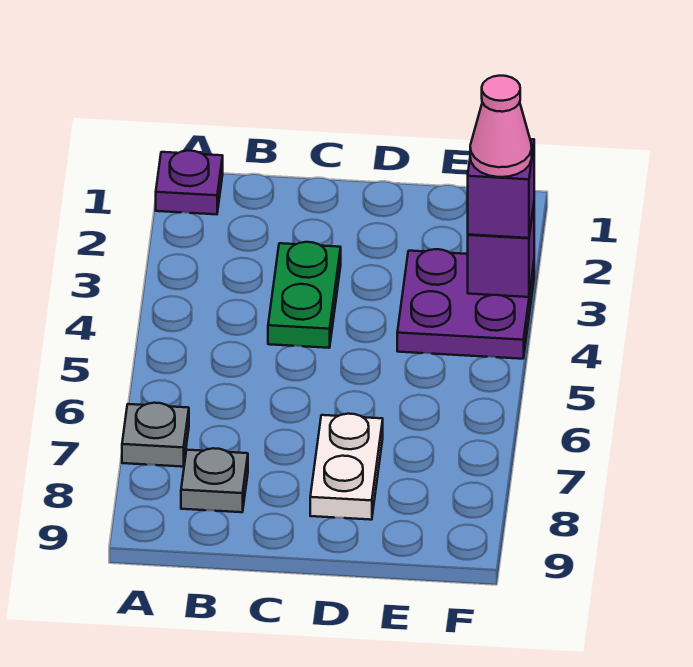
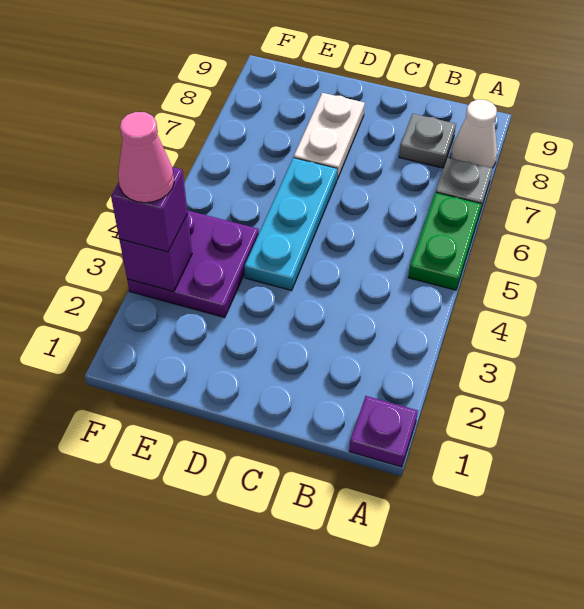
none -> white cone A8 level 1
green plate C3:C4 level 1 -> green plate A5:A6 level 1
none -> cyan plate D4:D6 level 1

